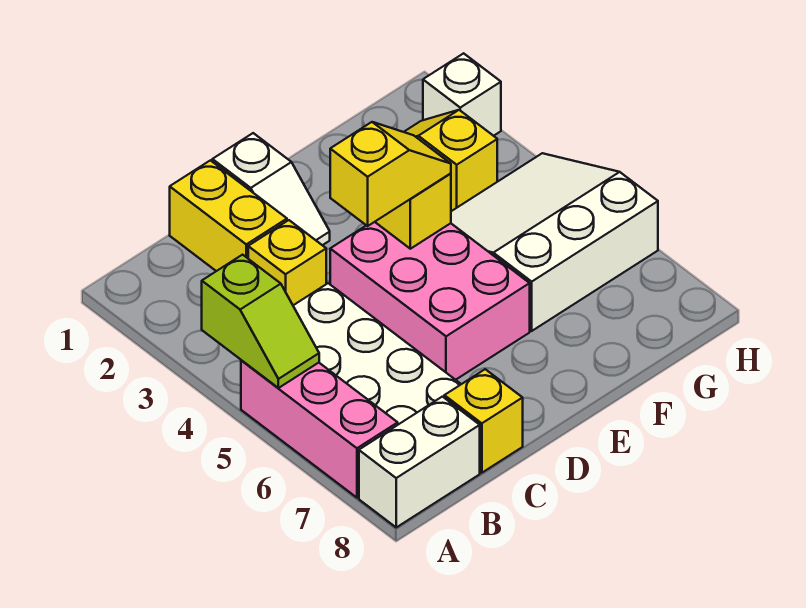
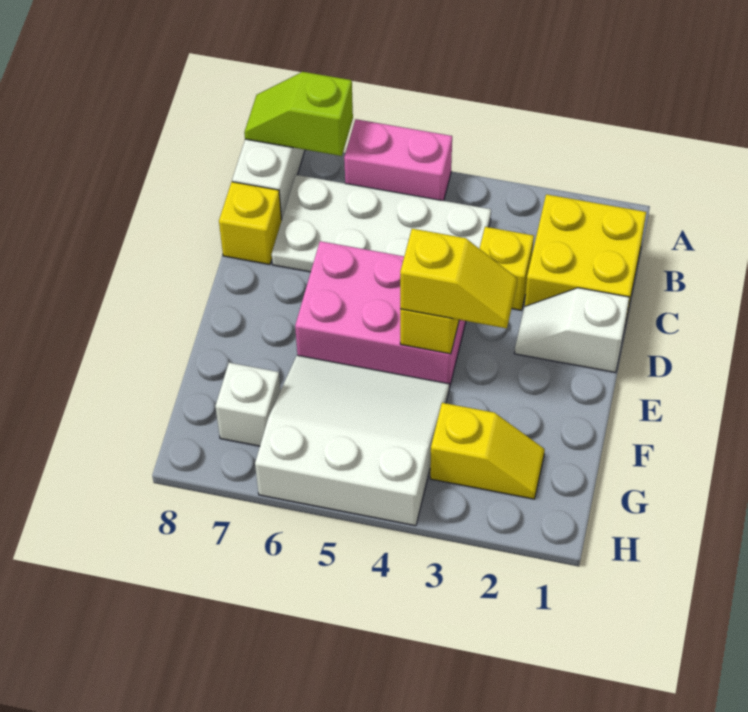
lime slope A4:A5 level 2 top 4 -> lime slope A7:A8 level 2 top 7
pink brick A5:A7 level 1 -> pink brick A5:A6 level 1
yellow brick C1:C2 level 1 -> yellow brick B1:C2 level 1
yellow slope D4:E4 level 3 top D -> yellow slope E3:E4 level 3 top 4
white slope F4:H6 level 1 top 6 -> white slope F4:H6 level 1 top H
white brick H2 level 1 -> white brick G7 level 1

